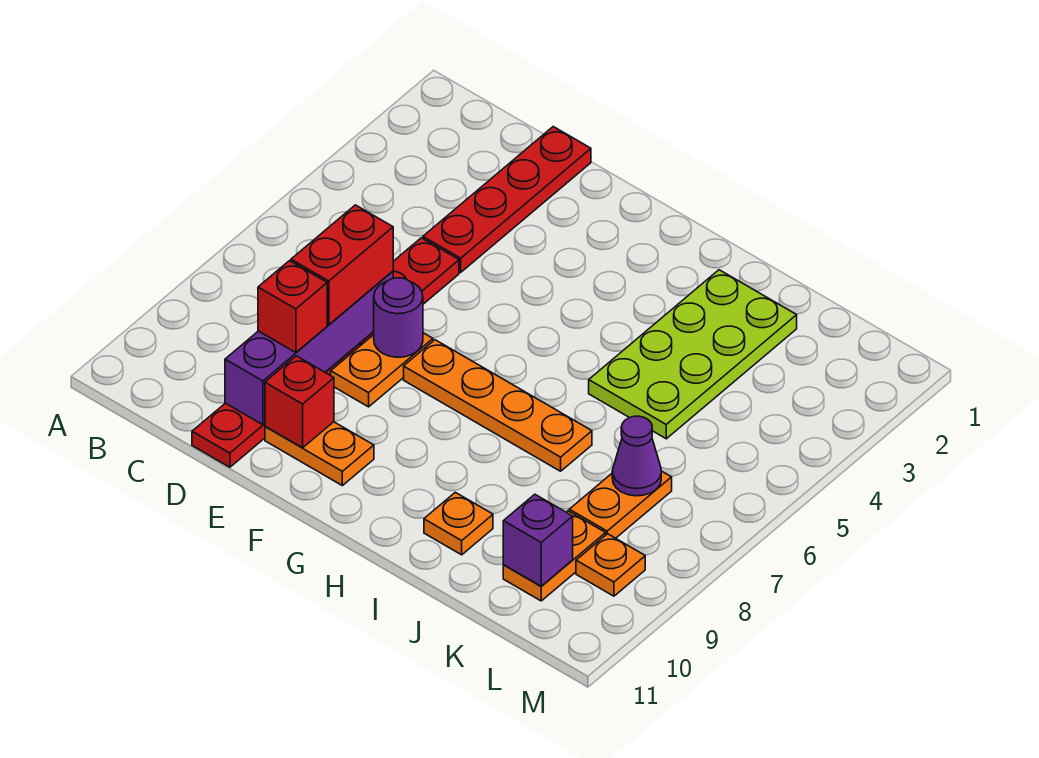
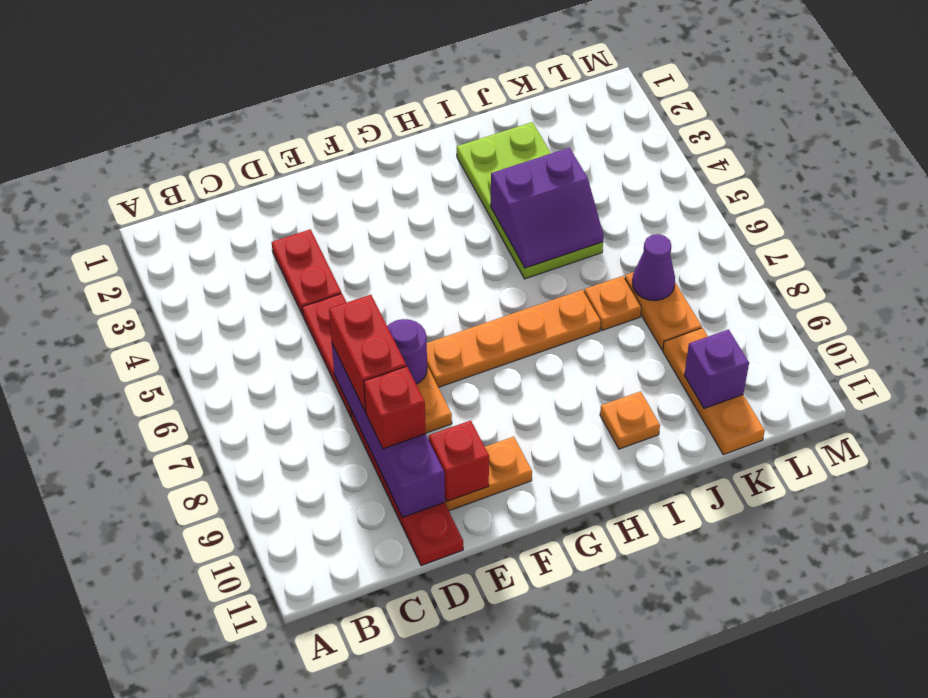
red plate D1:D4 level 1 -> red plate D3:D4 level 1
none -> purple slope I4:J5 level 2 top 4
orange plate K9:K10 level 1 -> orange plate K9:K11 level 1
orange plate L9 level 1 -> orange plate J7 level 1

